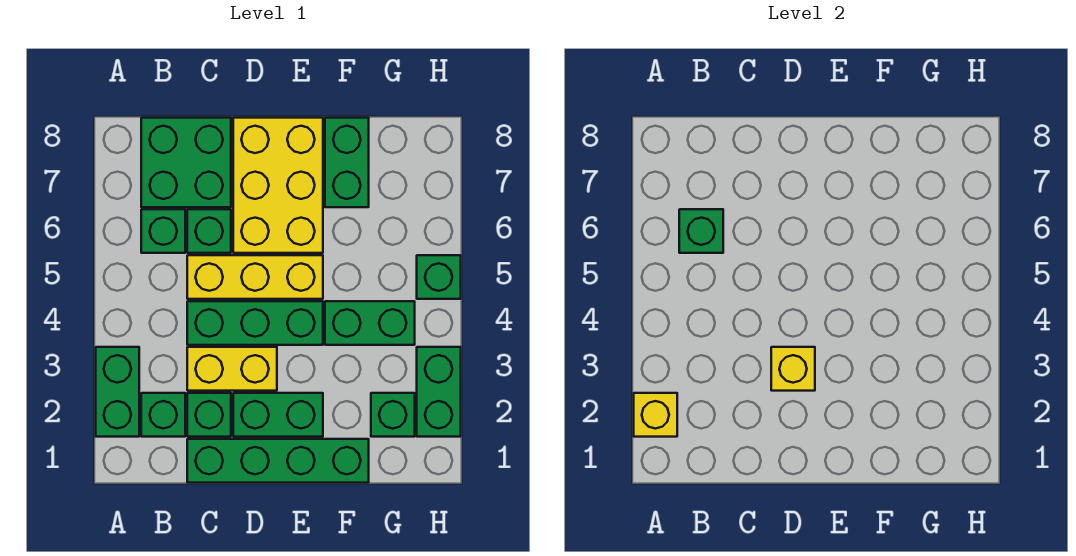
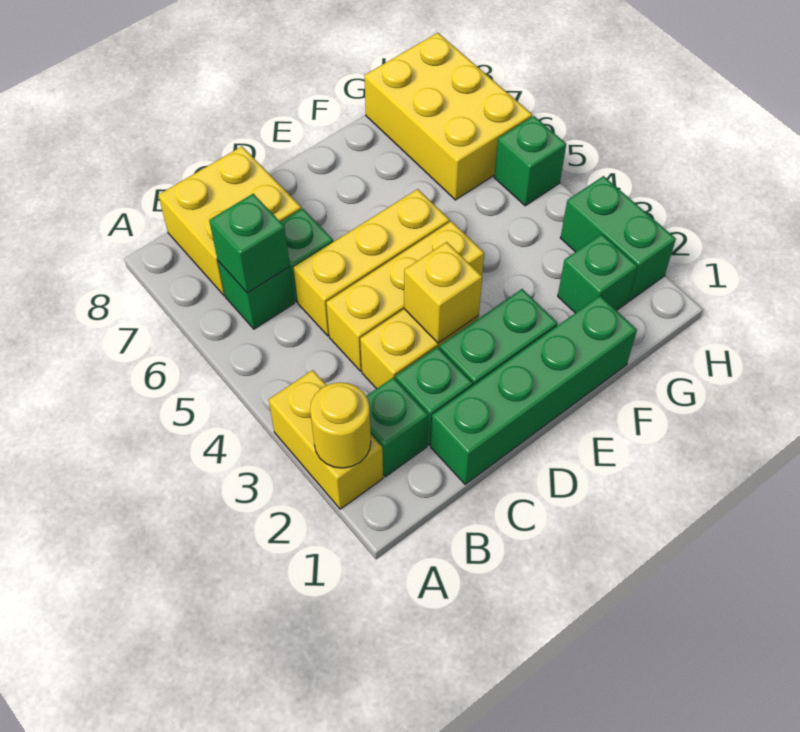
green brick A2:A3 level 1 -> yellow brick A2:A3 level 1
yellow brick A2 level 2 -> yellow round brick A2 level 2
green brick B7:C8 level 1 -> yellow brick B7:C8 level 1
green brick C4:E4 level 1 -> yellow brick C4:E4 level 1
yellow brick D6:E8 level 1 -> yellow brick G6:H8 level 1
green brick F4:G4 level 1 -> none
green brick F7:F8 level 1 -> none

